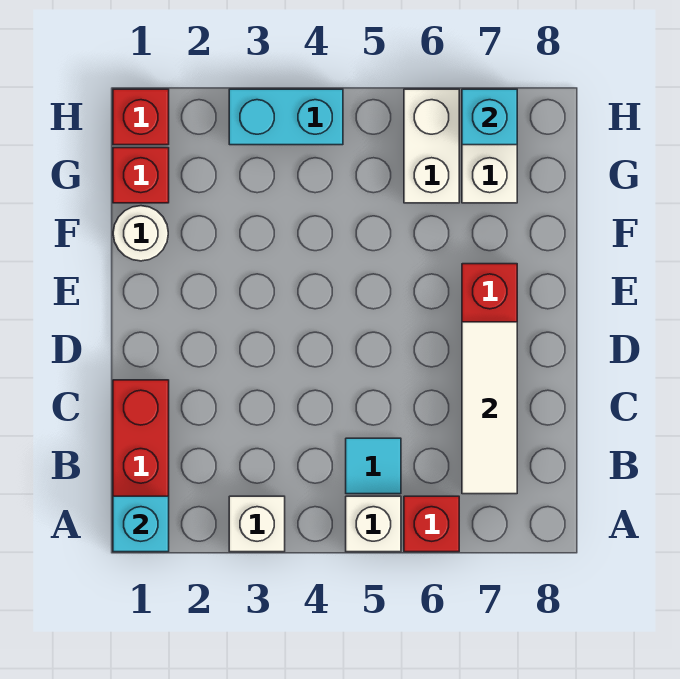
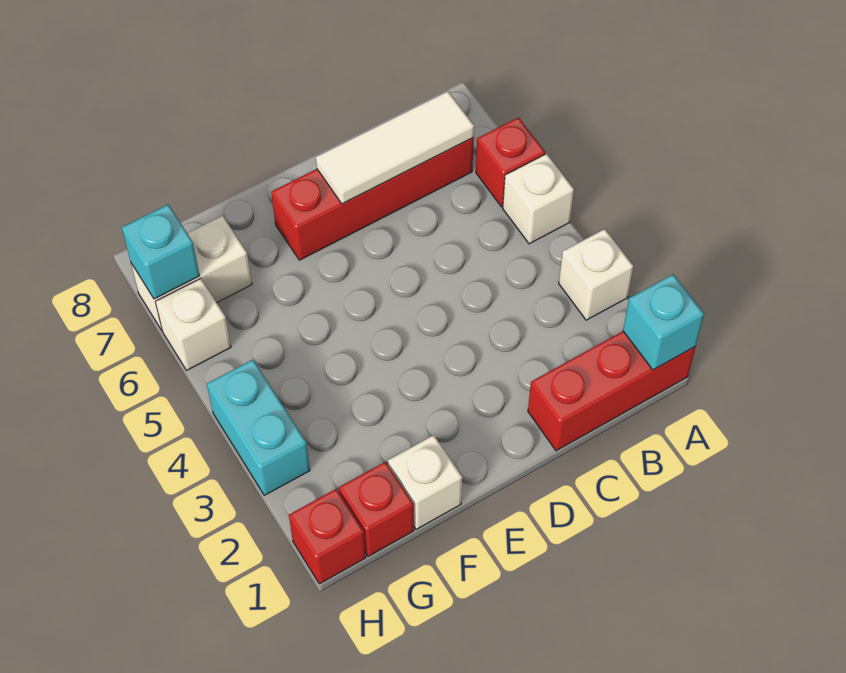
cyan tile B5 level 1 -> none
white round brick F1 level 1 -> white brick F1 level 1
white brick G6:H6 level 1 -> white brick H6 level 1

